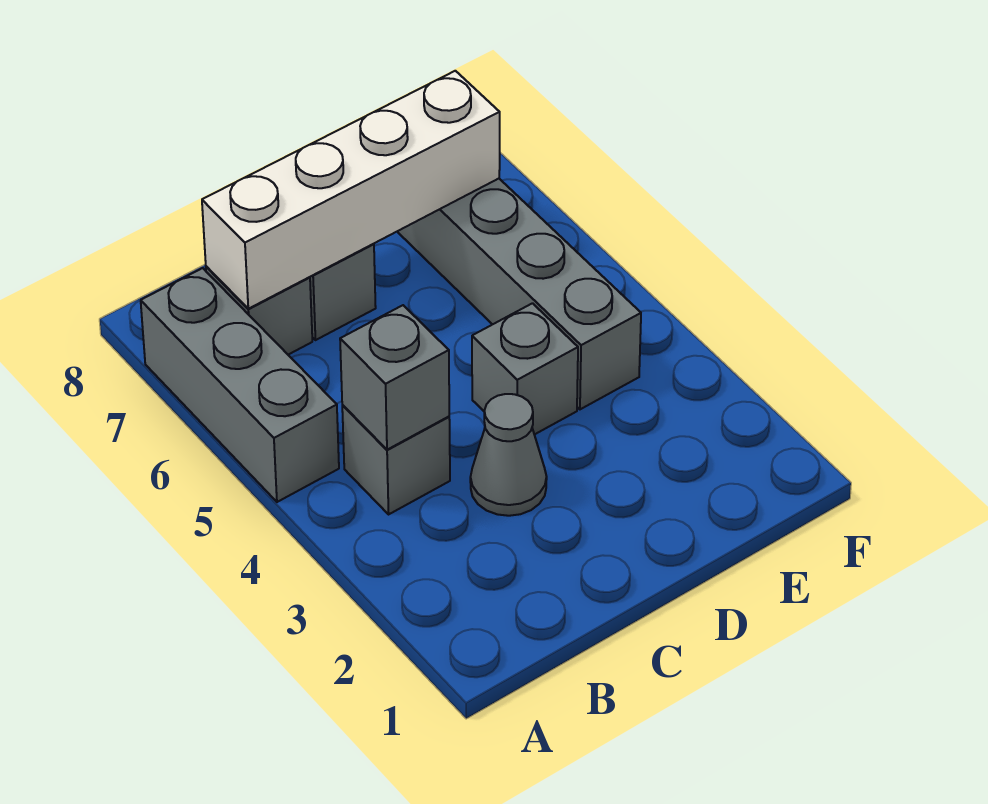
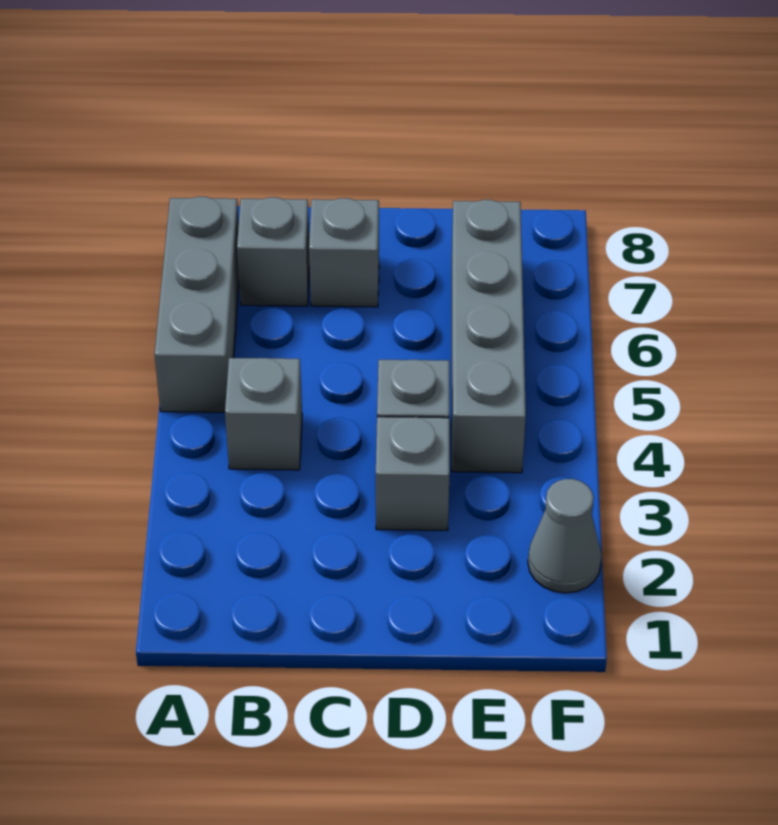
grey brick B4 level 2 -> grey brick D3 level 1
white brick B7:E7 level 2 -> none
grey cone C3 level 1 -> grey cone F2 level 1

